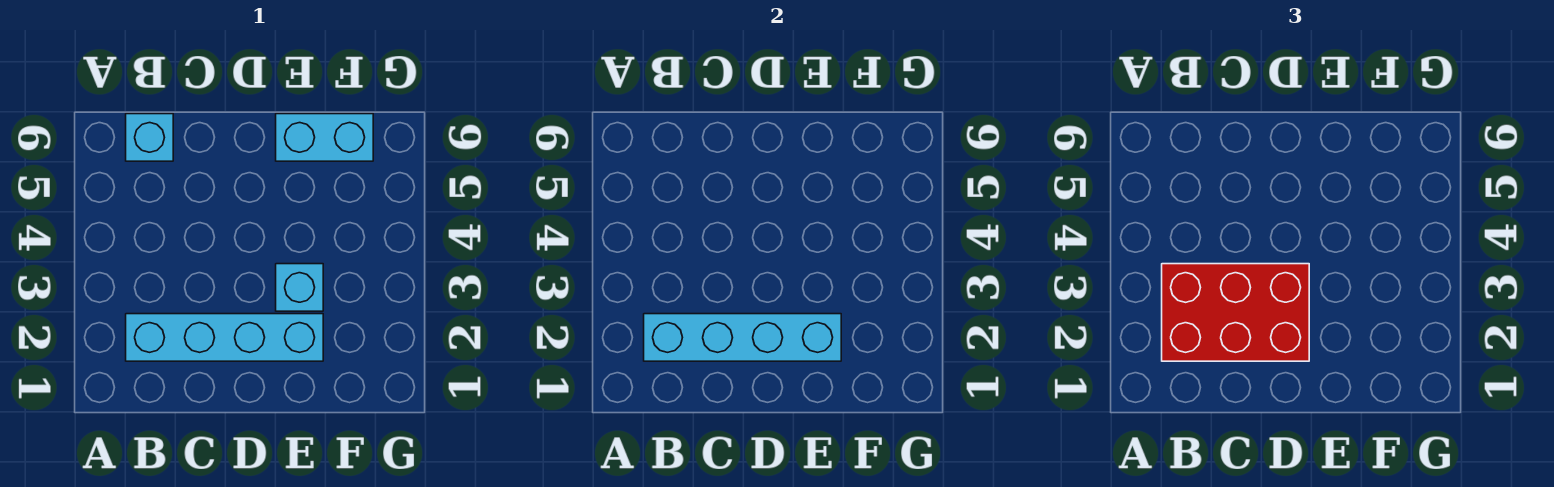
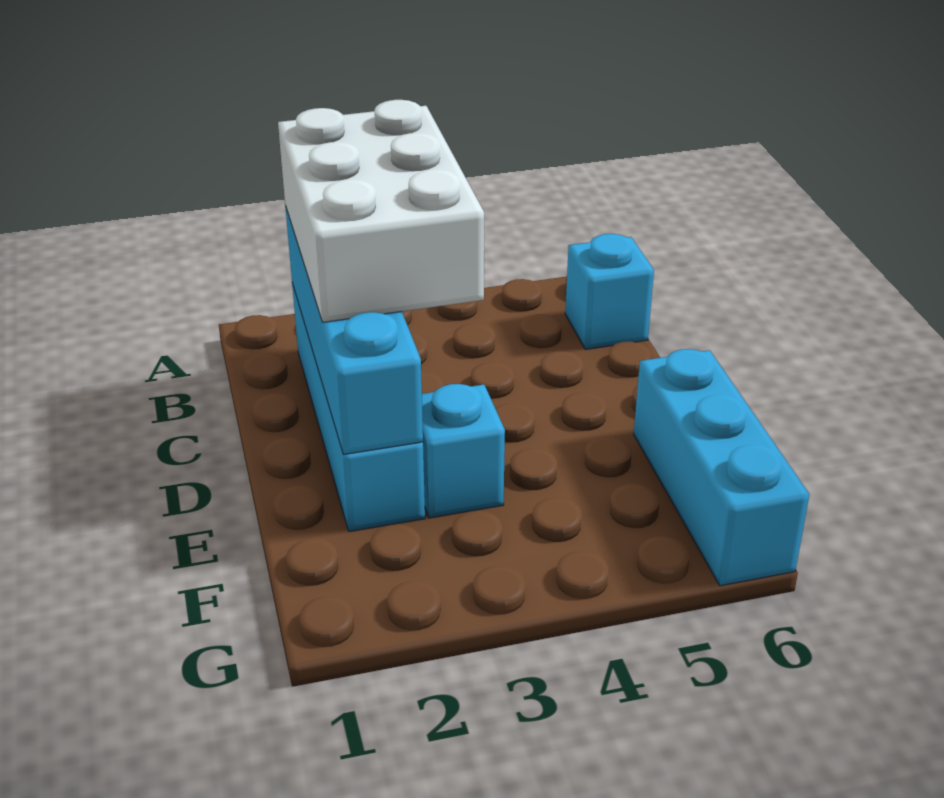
red brick B2:D3 level 3 -> white brick B2:D3 level 3
cyan brick E6:F6 level 1 -> cyan brick E6:G6 level 1

